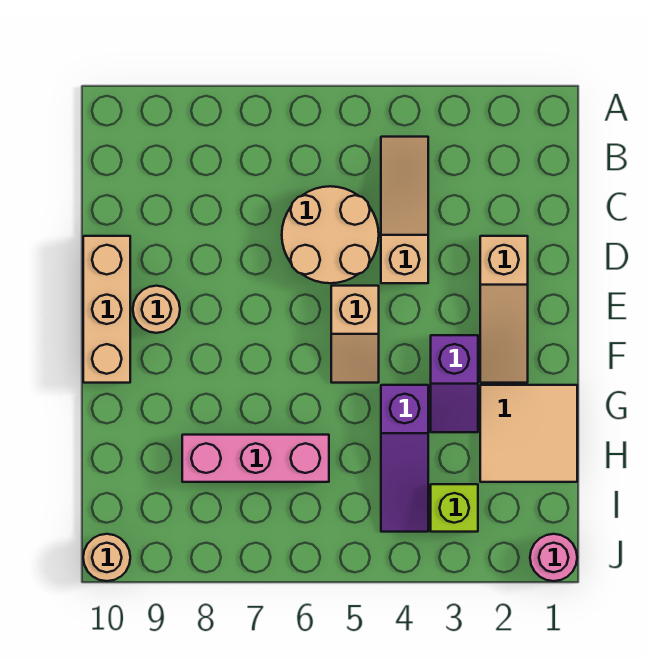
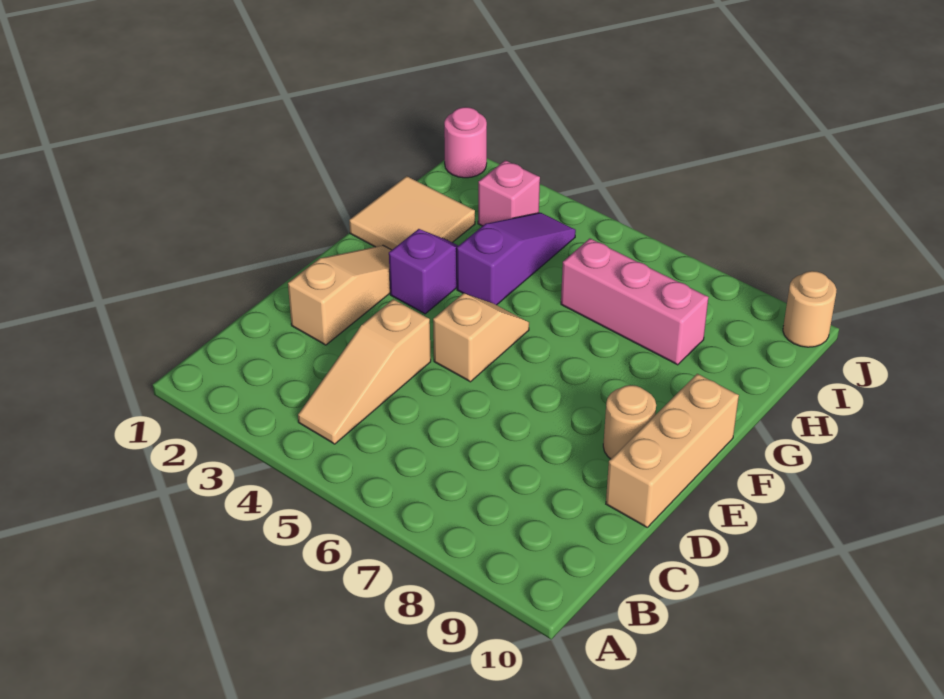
tan round brick C5:D6 level 1 -> none
lime brick I3 level 1 -> pink brick I3 level 1

